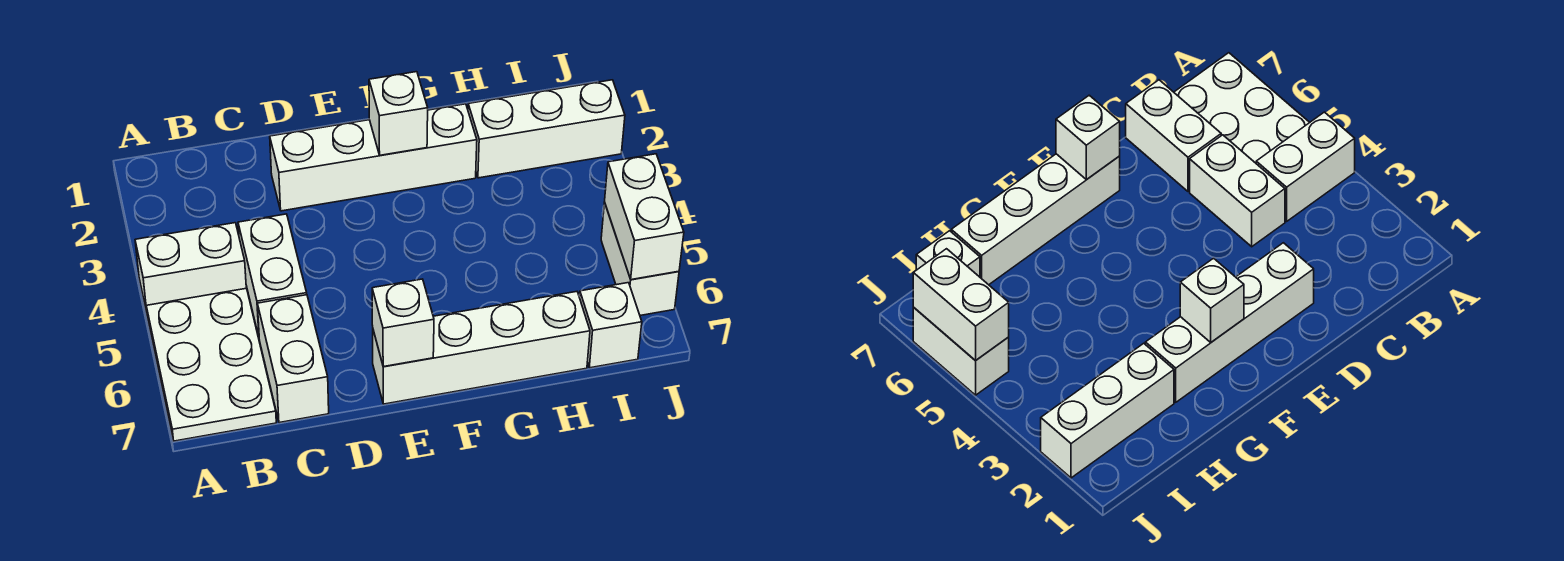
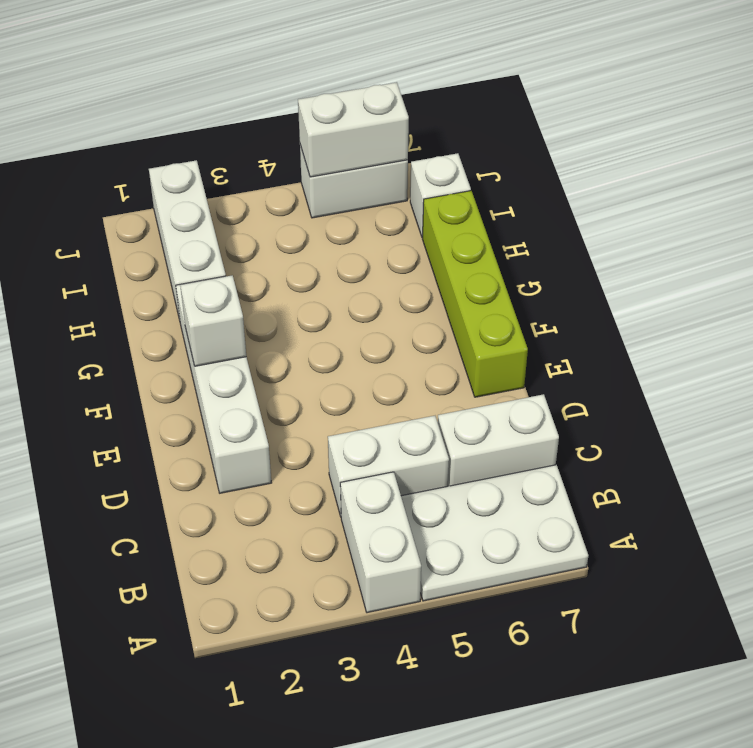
white brick E7:H7 level 1 -> lime brick E7:H7 level 1
white brick E7 level 2 -> none

